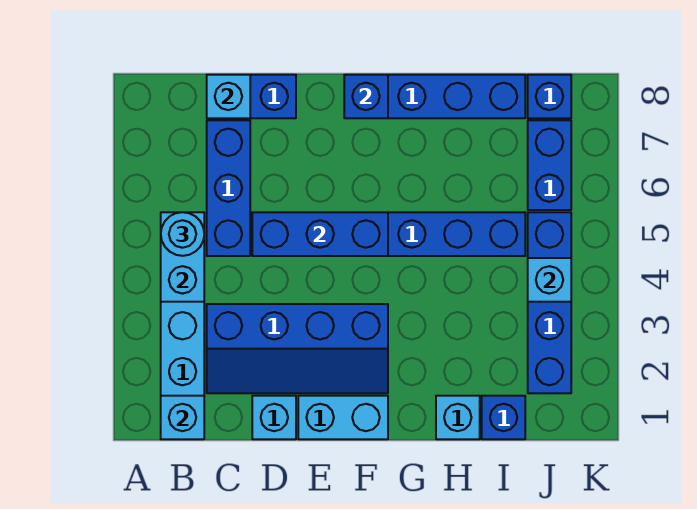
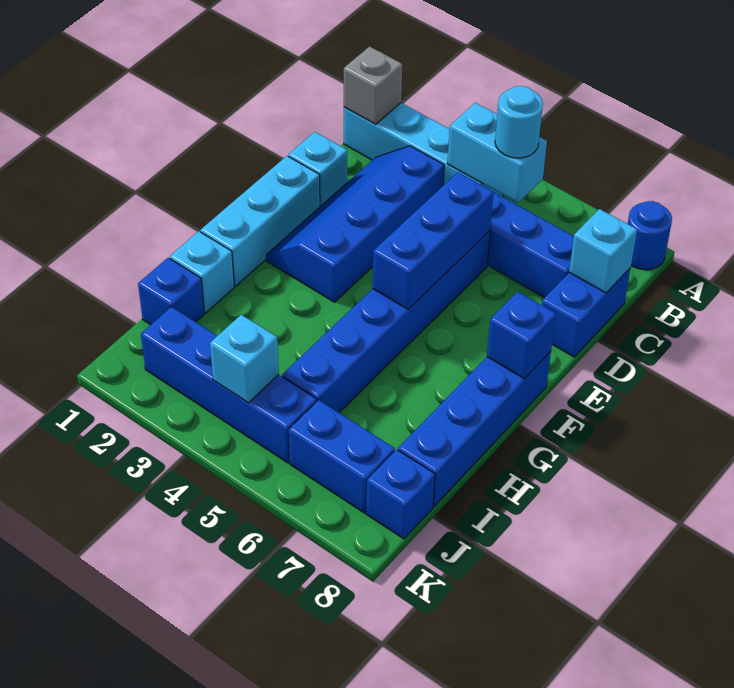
none -> blue round brick A8 level 1
cyan brick B1 level 2 -> grey brick B1 level 2
cyan brick E1:F1 level 1 -> cyan brick E1:G1 level 1

